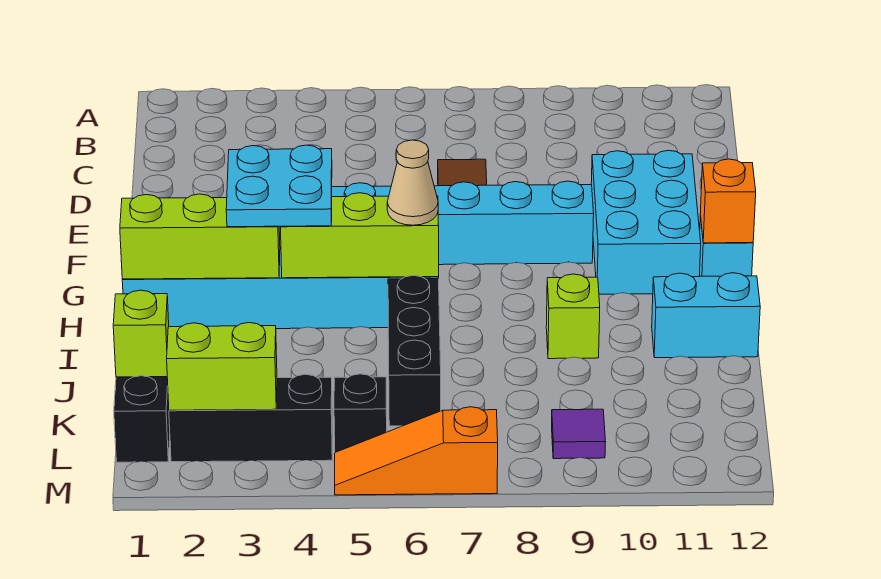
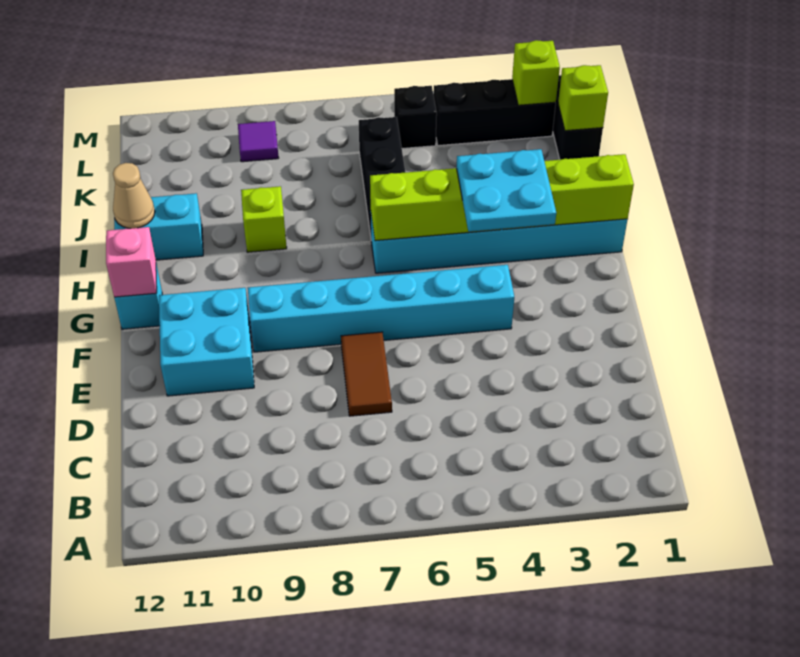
cyan brick E10:G11 level 1 -> cyan brick E10:F11 level 1
orange brick G12 level 2 -> pink brick G12 level 2
tan cone H6 level 3 -> tan cone I12 level 2
lime brick L2:L3 level 2 -> lime brick L2 level 2
orange slope M5:M7 level 1 top 7 -> none

